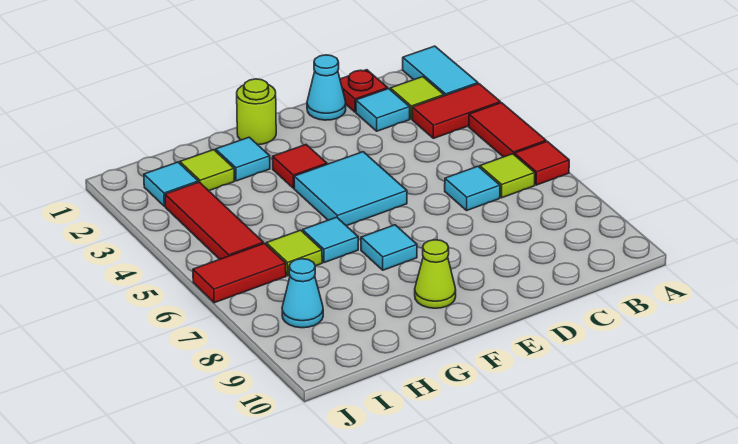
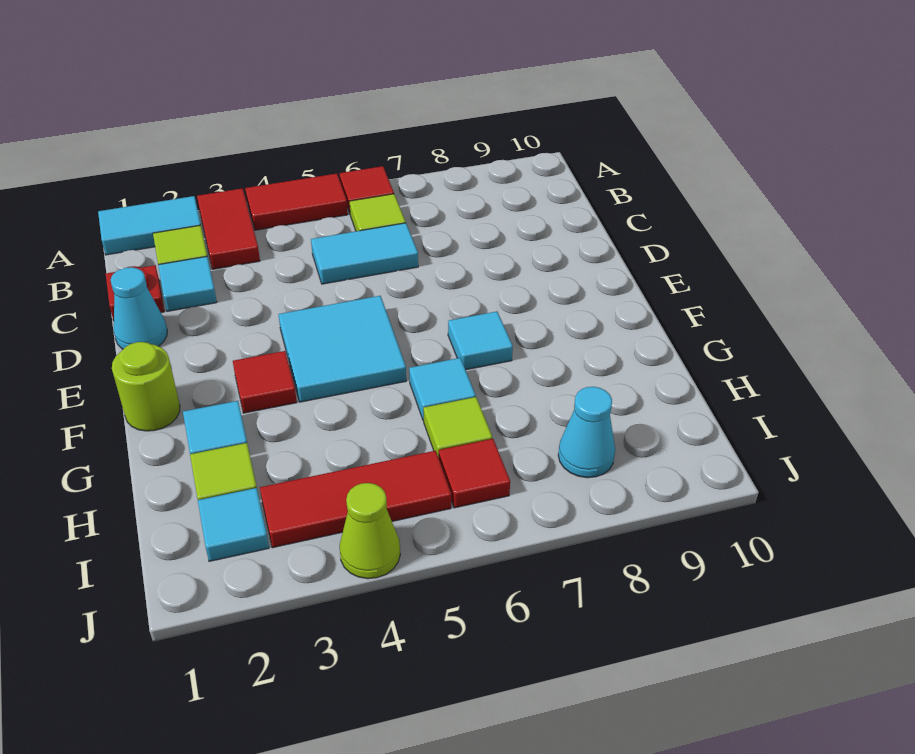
cyan tile C6 level 1 -> cyan tile C5:C6 level 1
lime cone F9 level 1 -> lime cone J4 level 1
red tile I6:J6 level 1 -> red tile I6 level 1

